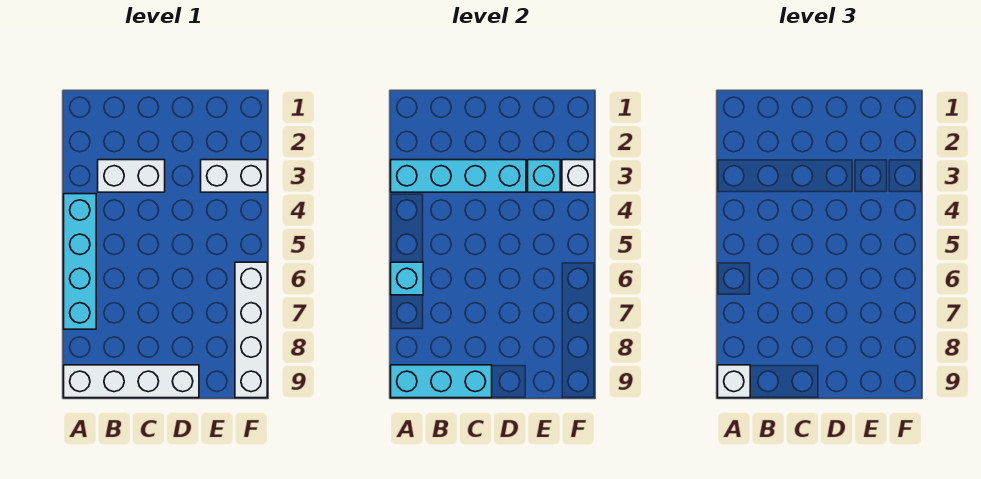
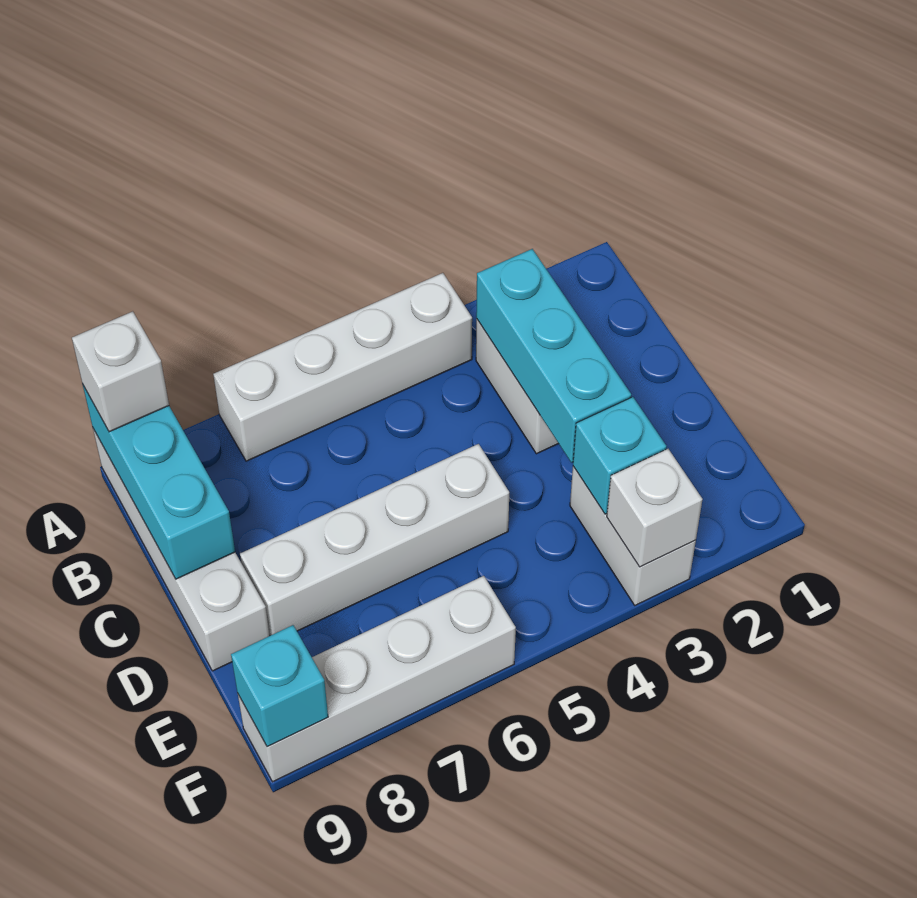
cyan brick A3:D3 level 2 -> cyan brick B3:D3 level 2
cyan brick A4:A7 level 1 -> white brick A4:A7 level 1
cyan brick A6 level 2 -> cyan brick F9 level 2
none -> white brick D5:D8 level 1

